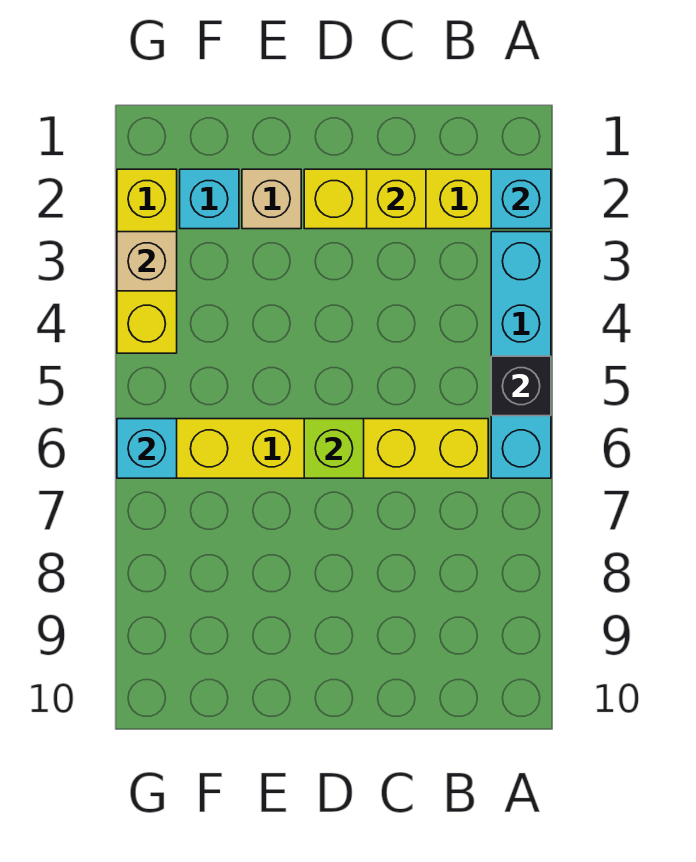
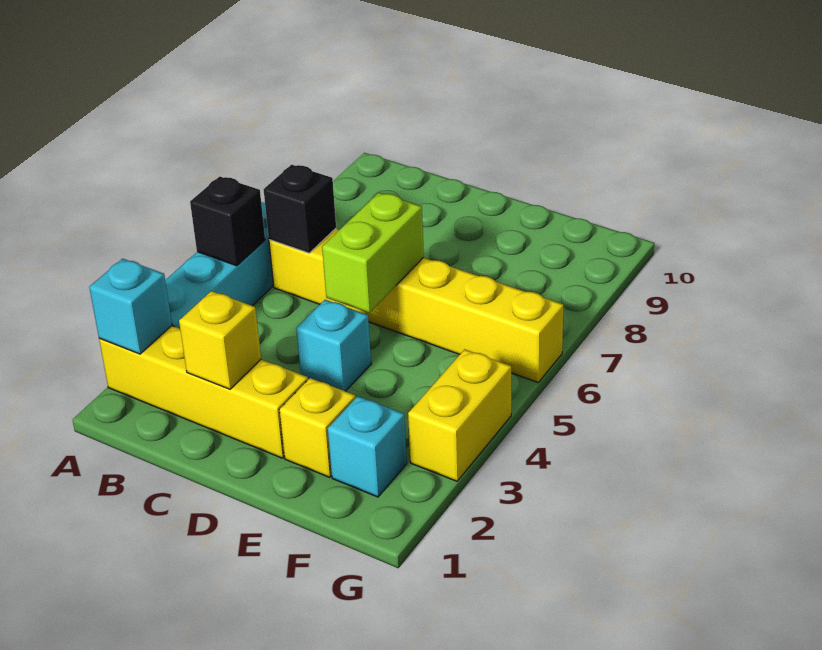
none -> black brick B6 level 2
lime brick D6 level 2 -> lime brick D5:D6 level 2
tan brick E2 level 1 -> yellow brick E2 level 1
yellow brick G2:G4 level 1 -> yellow brick G3:G4 level 1
tan brick G3 level 2 -> none
cyan brick G6 level 2 -> cyan brick D4 level 1

